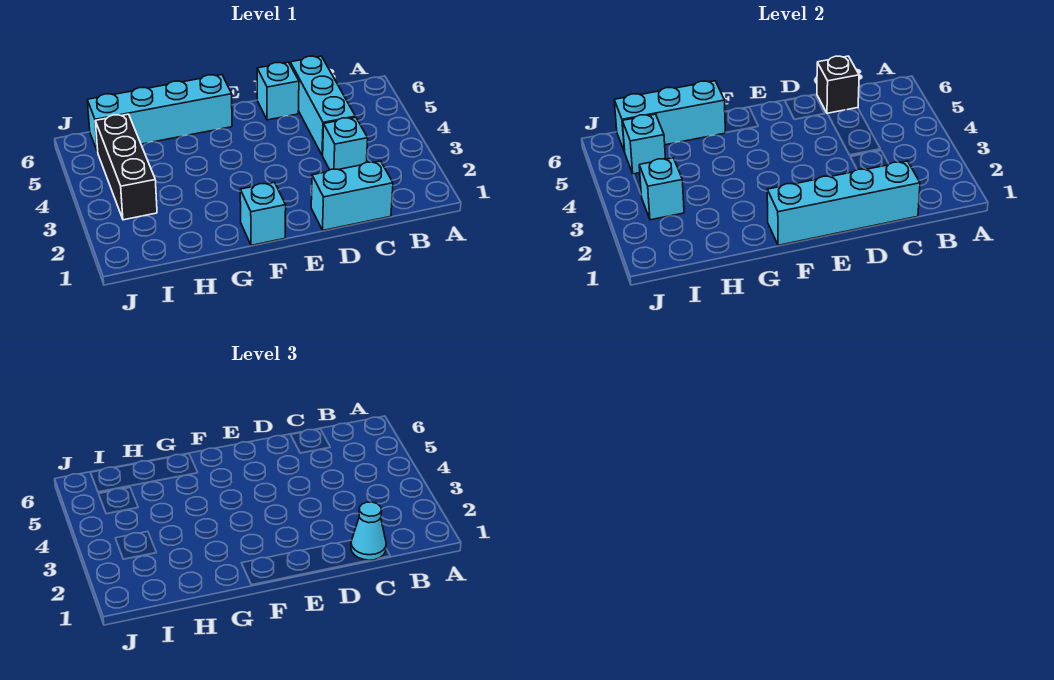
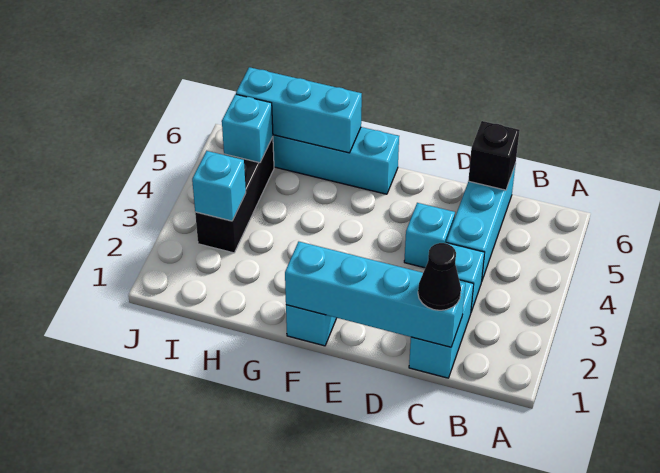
cyan brick C1:D1 level 1 -> cyan brick C1:C2 level 1
cyan cone C1 level 3 -> black cone C1 level 3
cyan brick D6 level 1 -> cyan brick D4 level 1

